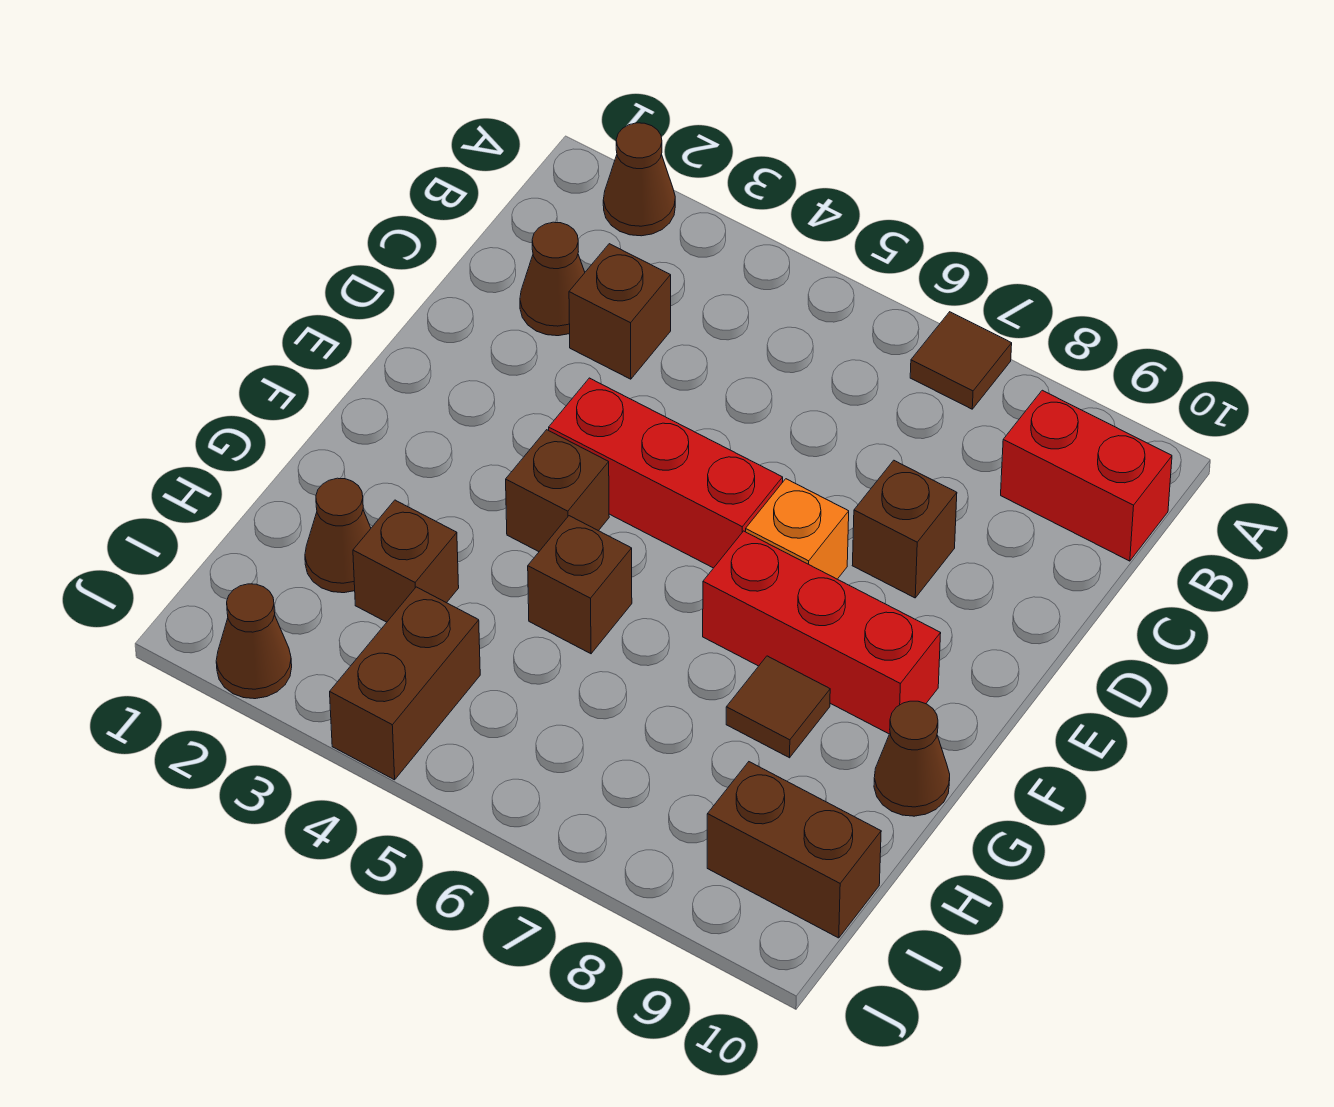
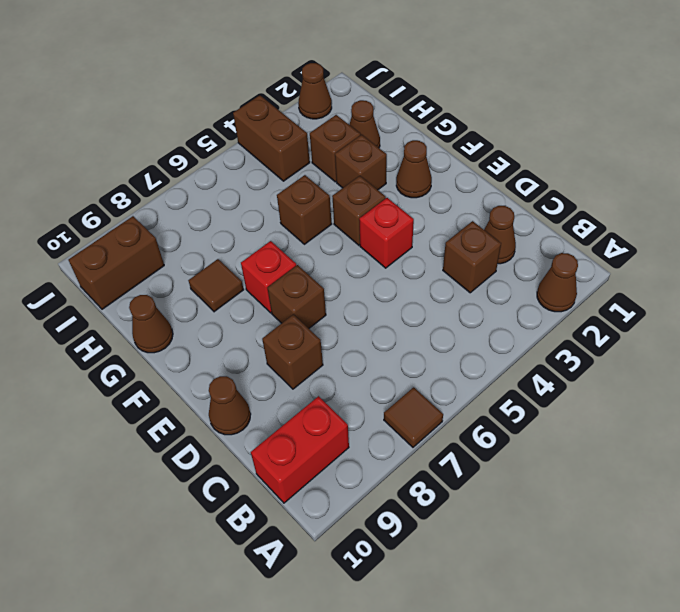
none -> brown cone D10 level 1
red brick E4:E6 level 1 -> red brick E4 level 1
orange brick E7 level 1 -> brown brick E7 level 1
none -> brown cone F2 level 1
red brick F7:F9 level 1 -> red brick F7 level 1
none -> brown brick G3 level 1

